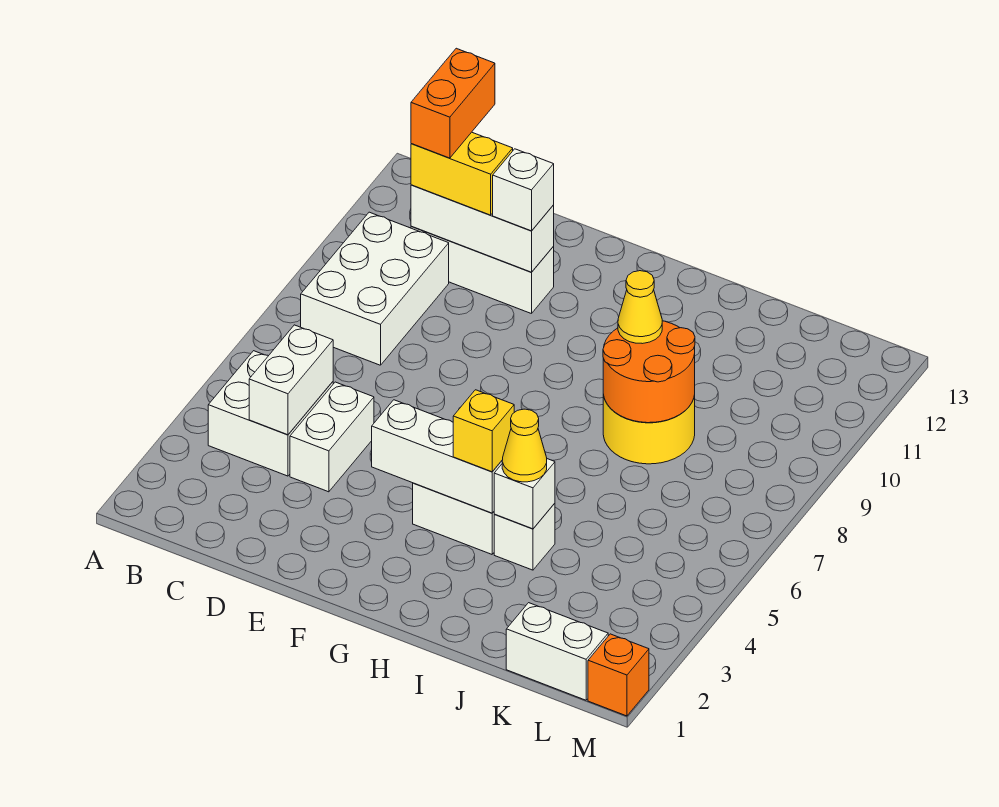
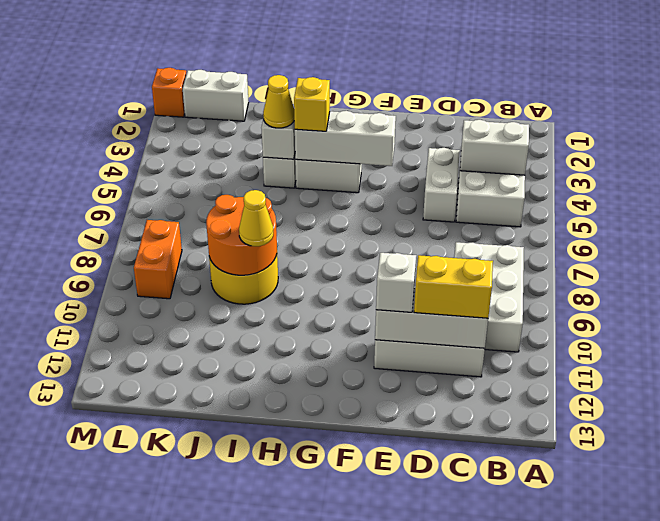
white brick C4:C5 level 2 -> white brick B4:C4 level 2
orange brick C11:C12 level 4 -> orange brick L8:L9 level 1

